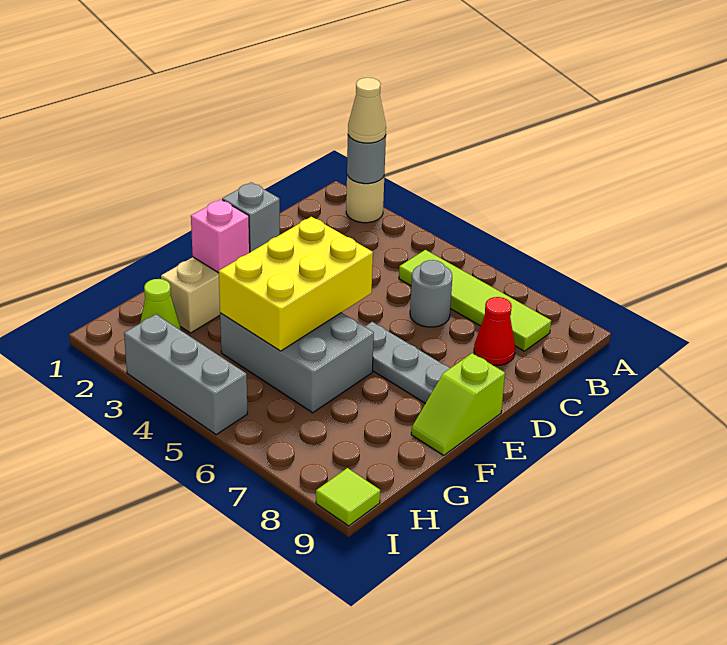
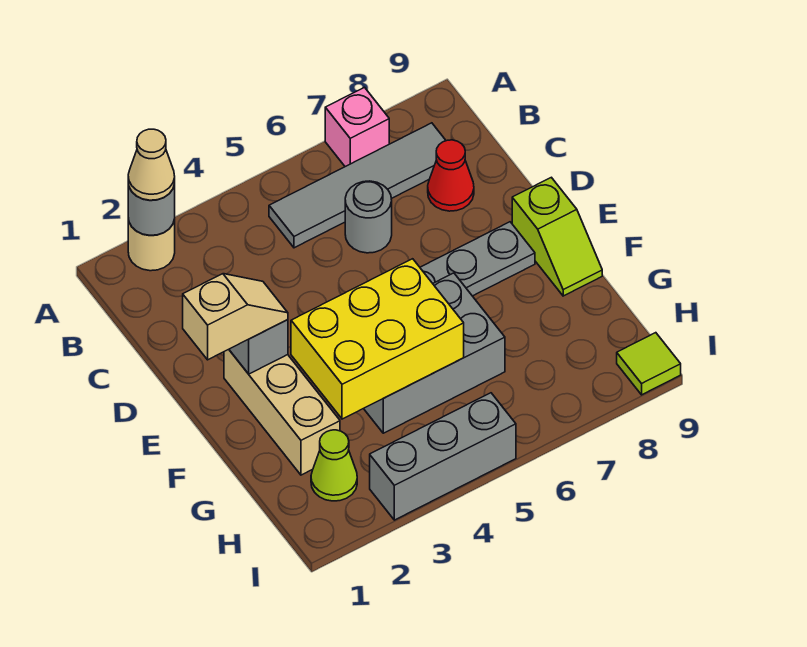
lime tile B5:B8 level 1 -> grey tile B5:B8 level 1
none -> tan slope E1:E2 level 3 top 1
yellow brick E4:G5 level 2 -> yellow brick F3:G5 level 2
pink brick F2 level 2 -> pink brick A7 level 1

